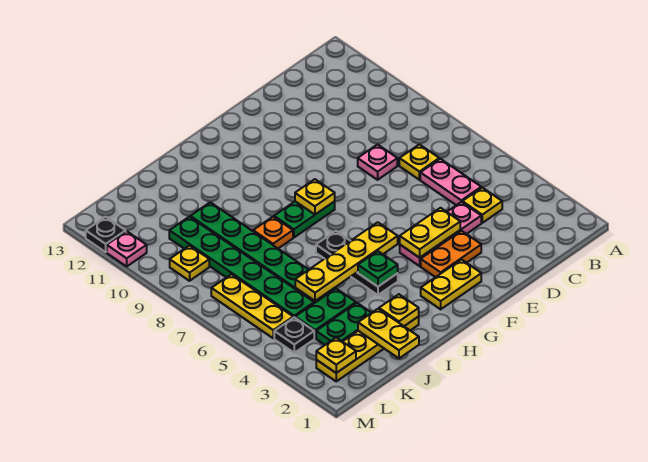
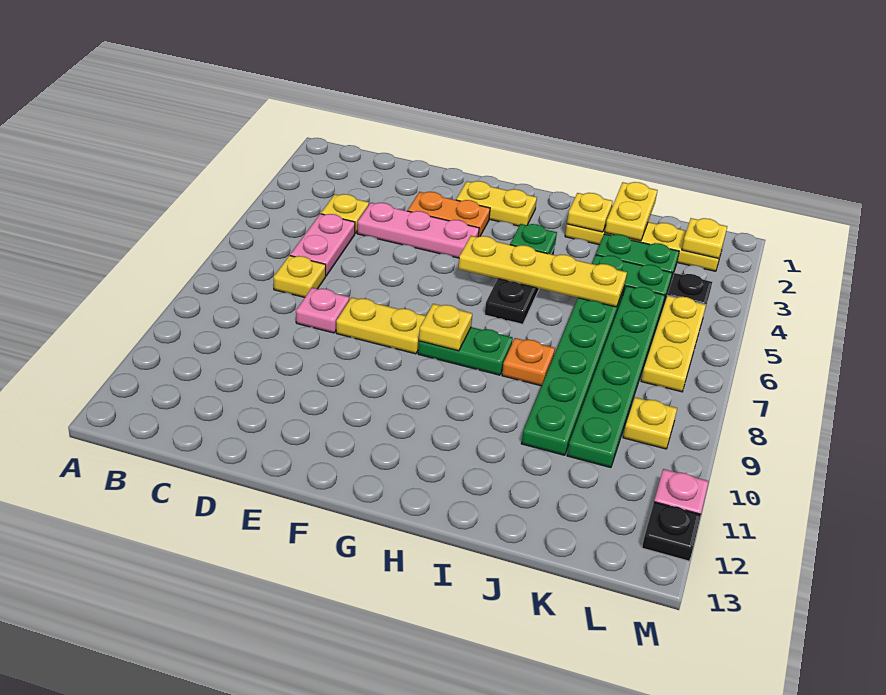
yellow plate E4:F4 level 2 -> yellow plate E8:F8 level 1

